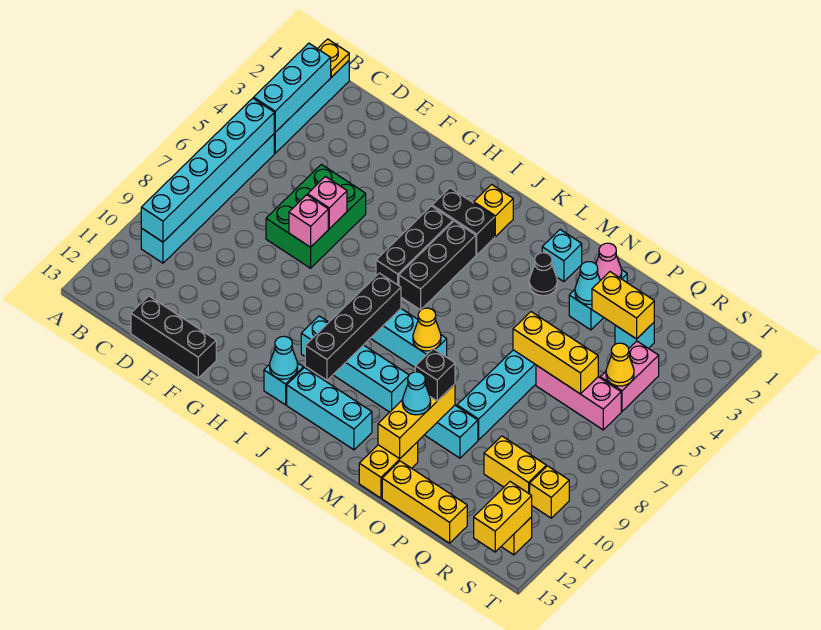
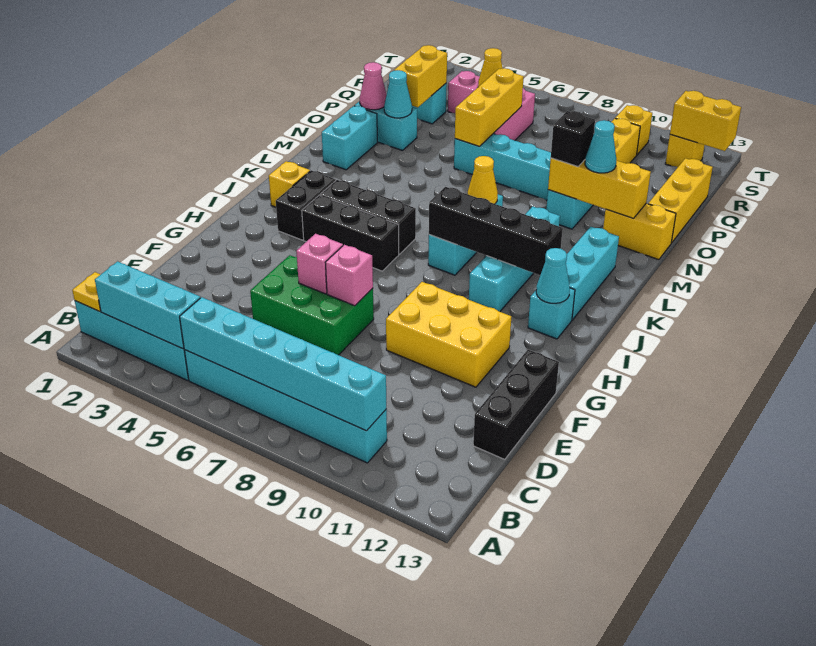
none -> yellow brick F9:G11 level 1
cyan brick M2 level 1 -> cyan brick M2:N2 level 1
black cone M3 level 1 -> none

